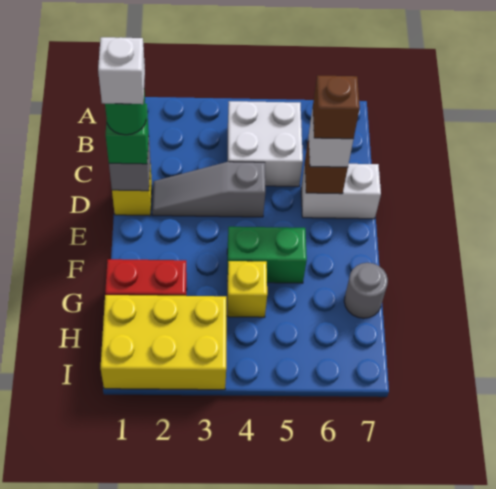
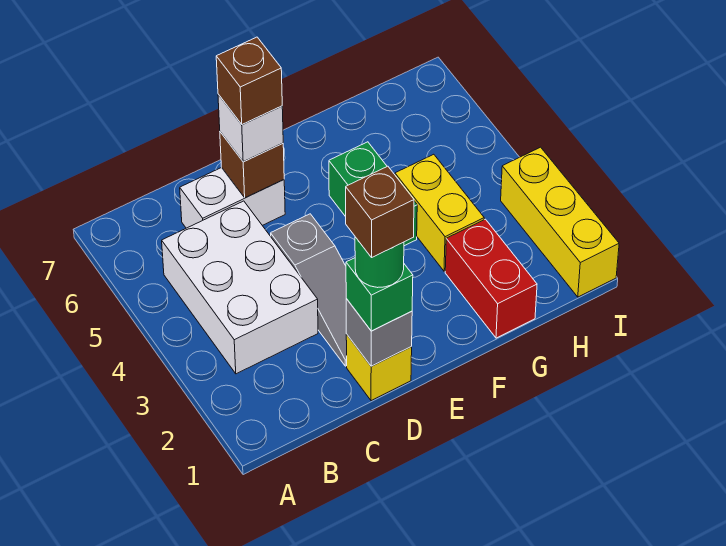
white brick B4:C5 level 1 -> white brick B3:C5 level 1
white brick D1 level 5 -> brown brick D1 level 5
white brick D6:D7 level 1 -> white brick C6:D6 level 1
yellow brick G4 level 1 -> yellow brick G3:G4 level 1
grey round brick G7 level 1 -> none
yellow brick H1:I3 level 1 -> yellow brick I1:I3 level 1

